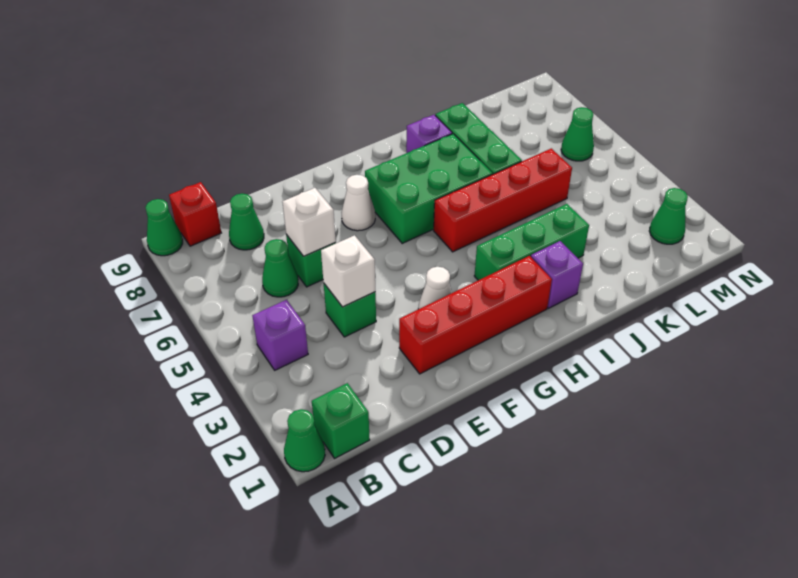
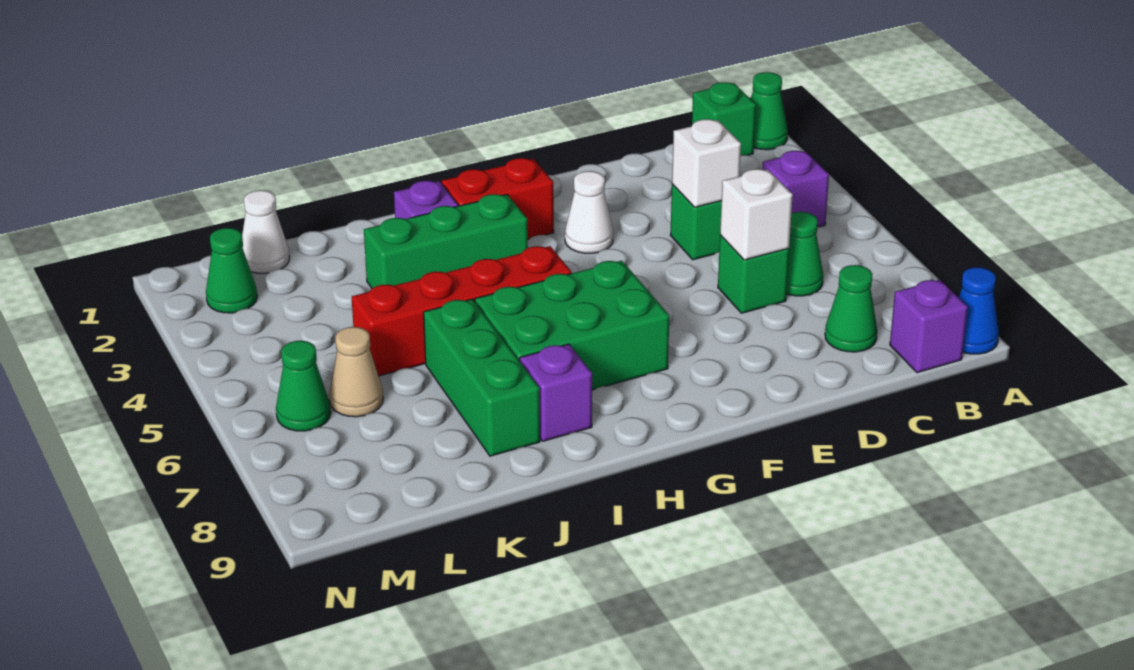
green cone A9 level 1 -> blue cone A9 level 1
red brick B9 level 1 -> purple brick B9 level 1
red brick E2:H2 level 1 -> red brick G2:H2 level 1
white cone F7 level 1 -> white cone L1 level 1
none -> tan cone L6 level 1

